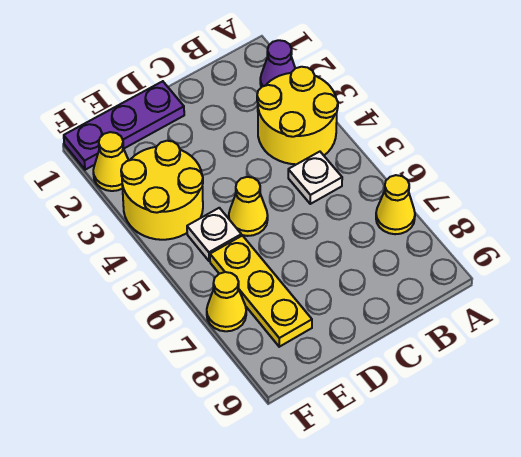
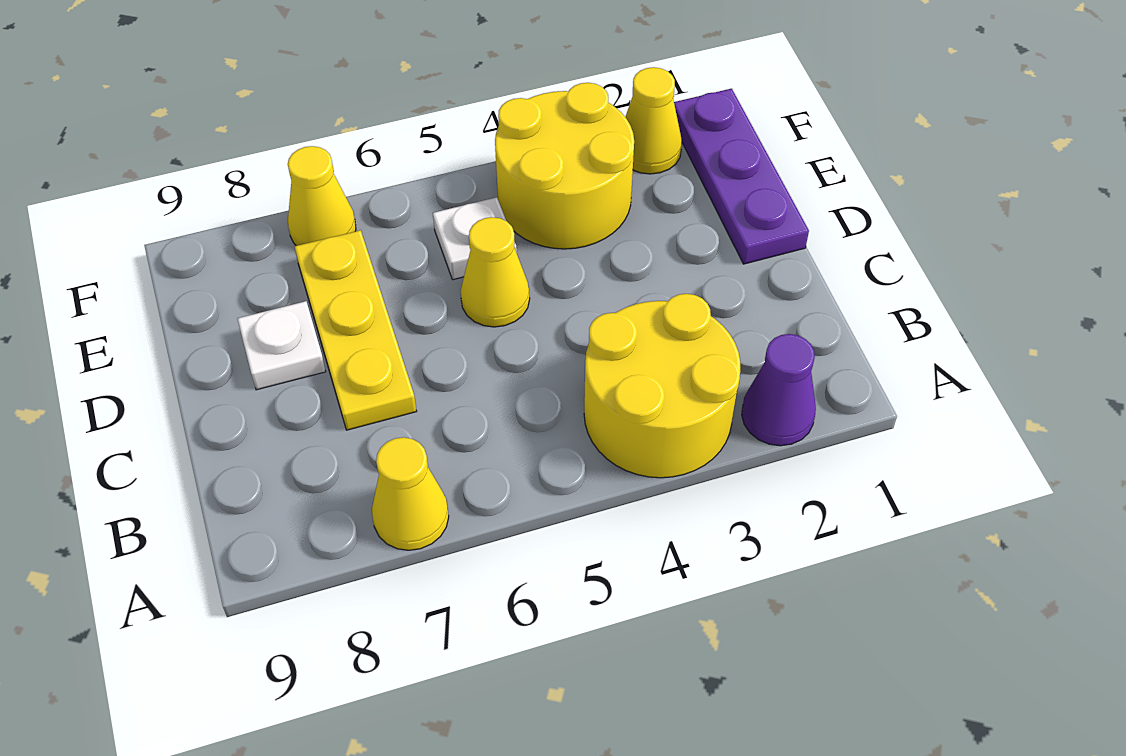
white plate B5 level 1 -> white plate D8 level 1
yellow plate E6:E8 level 1 -> yellow plate C7:E7 level 1

